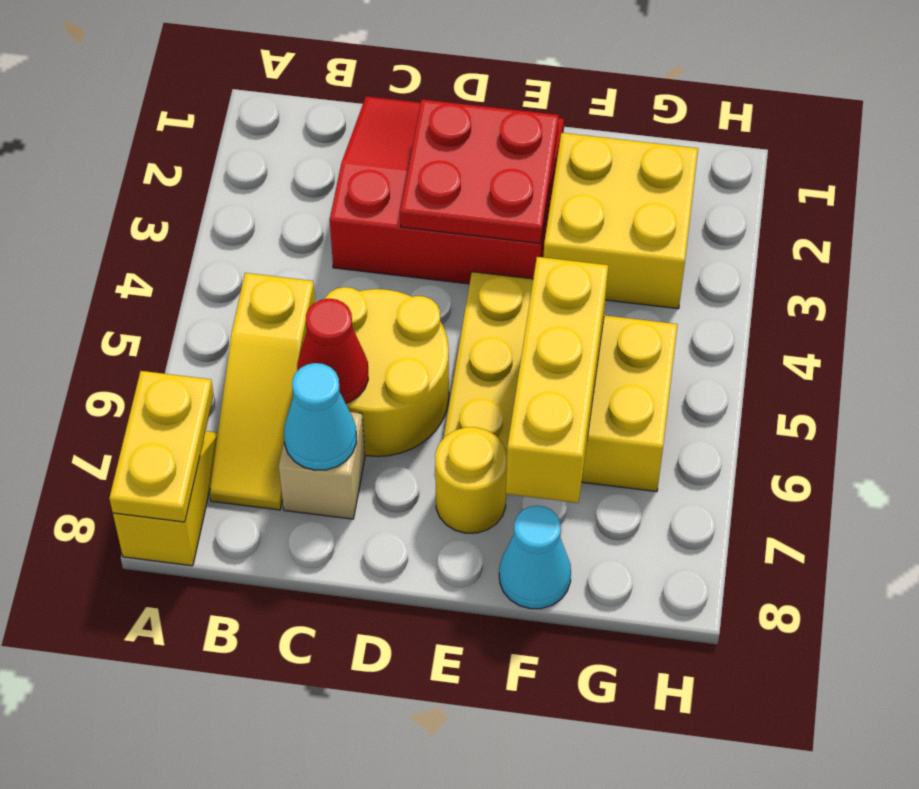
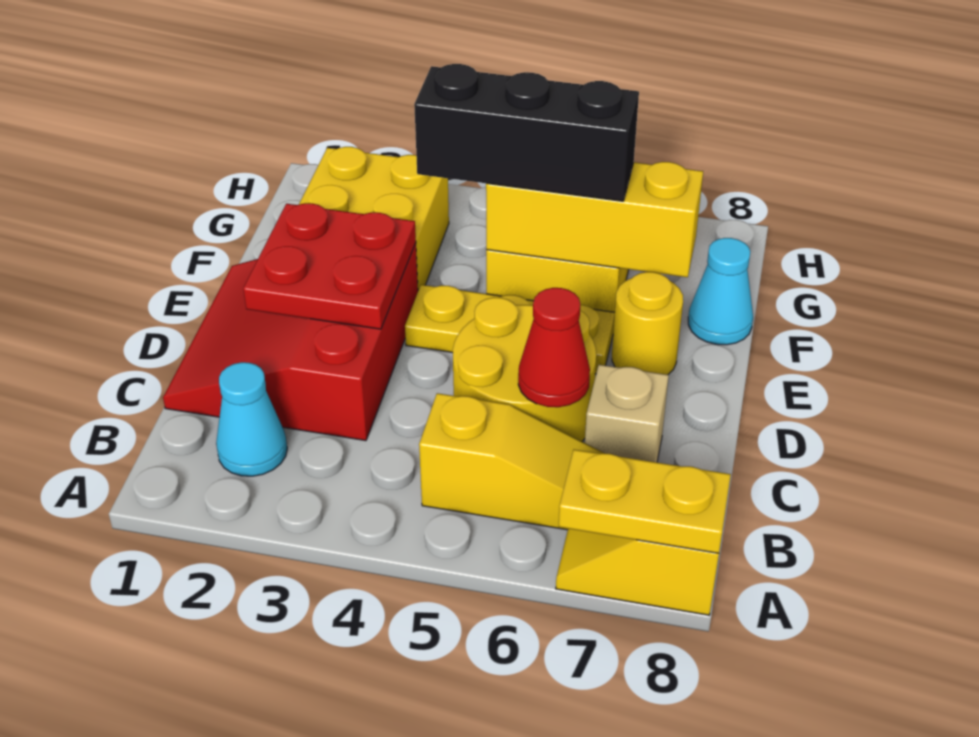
cyan cone C7 level 2 -> cyan cone B2 level 1
none -> black brick F4:F6 level 3

